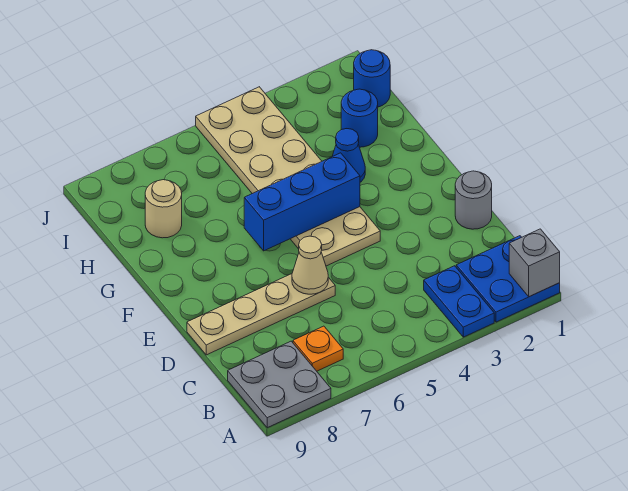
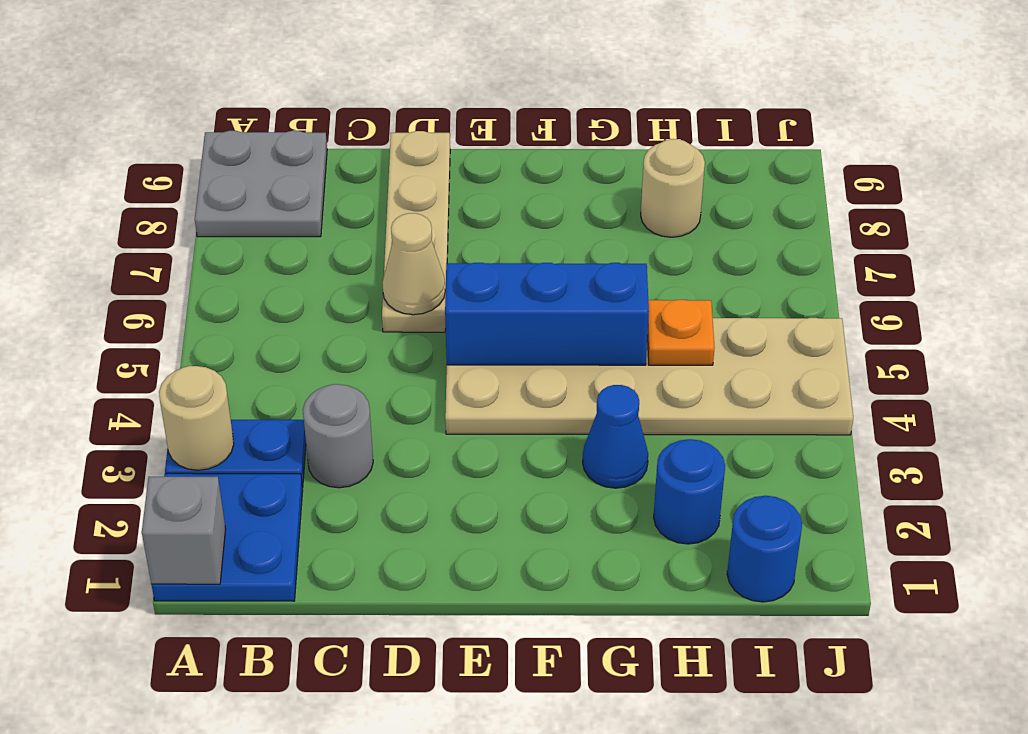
none -> tan round brick A3 level 2
orange plate B7 level 1 -> orange plate H5 level 2
grey round brick D1 level 1 -> grey round brick C3 level 1
blue brick F4:F6 level 2 -> blue brick E5:G5 level 2

